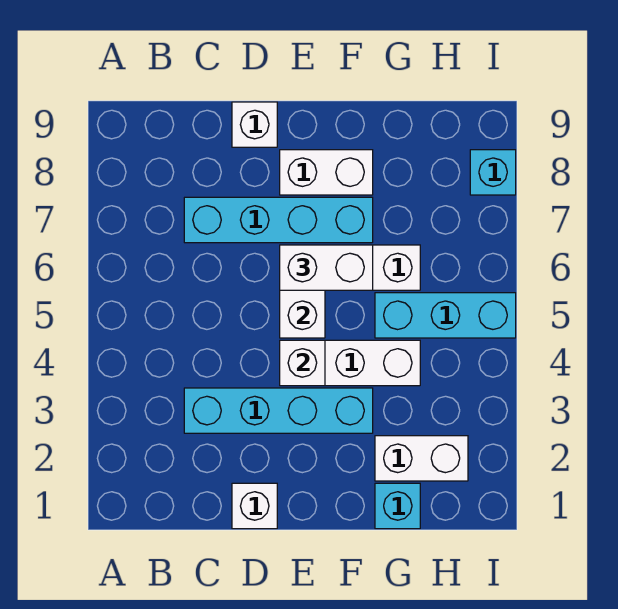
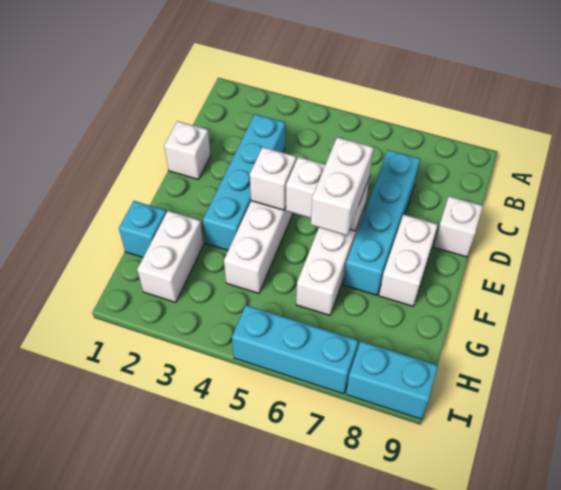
cyan brick G5:I5 level 1 -> cyan brick I5:I7 level 1
cyan brick I8 level 1 -> cyan brick I8:I9 level 1

